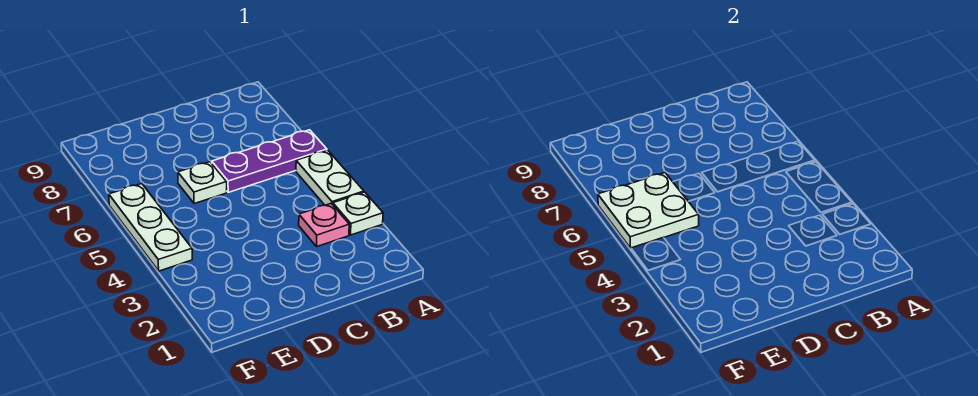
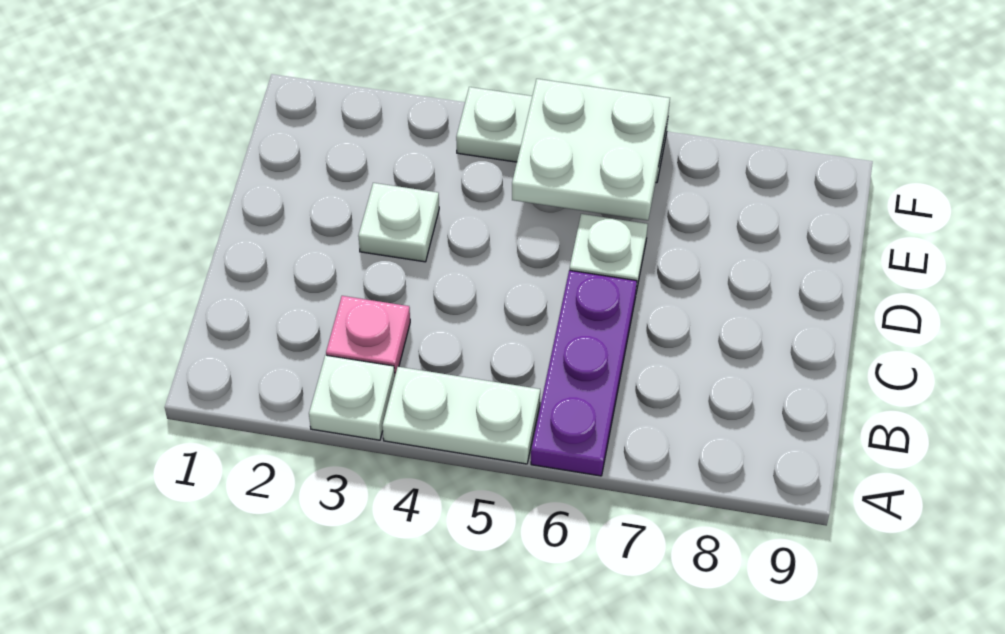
none -> white plate D3 level 1

